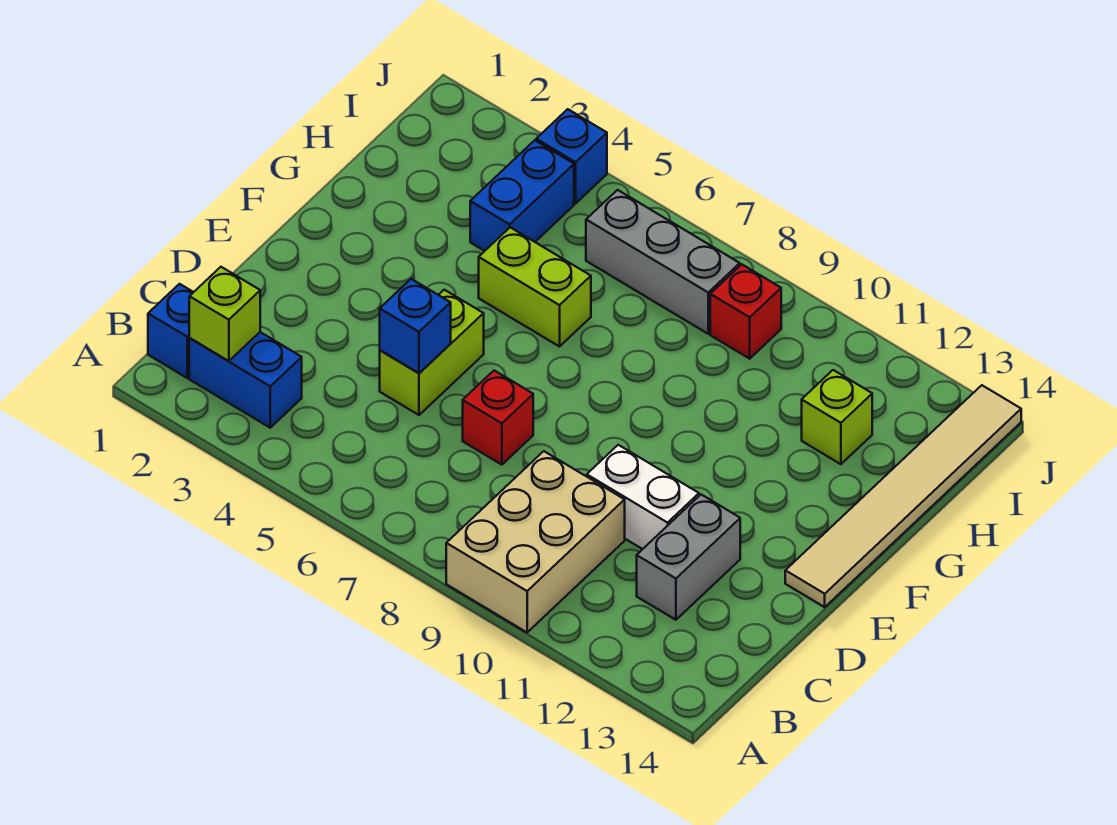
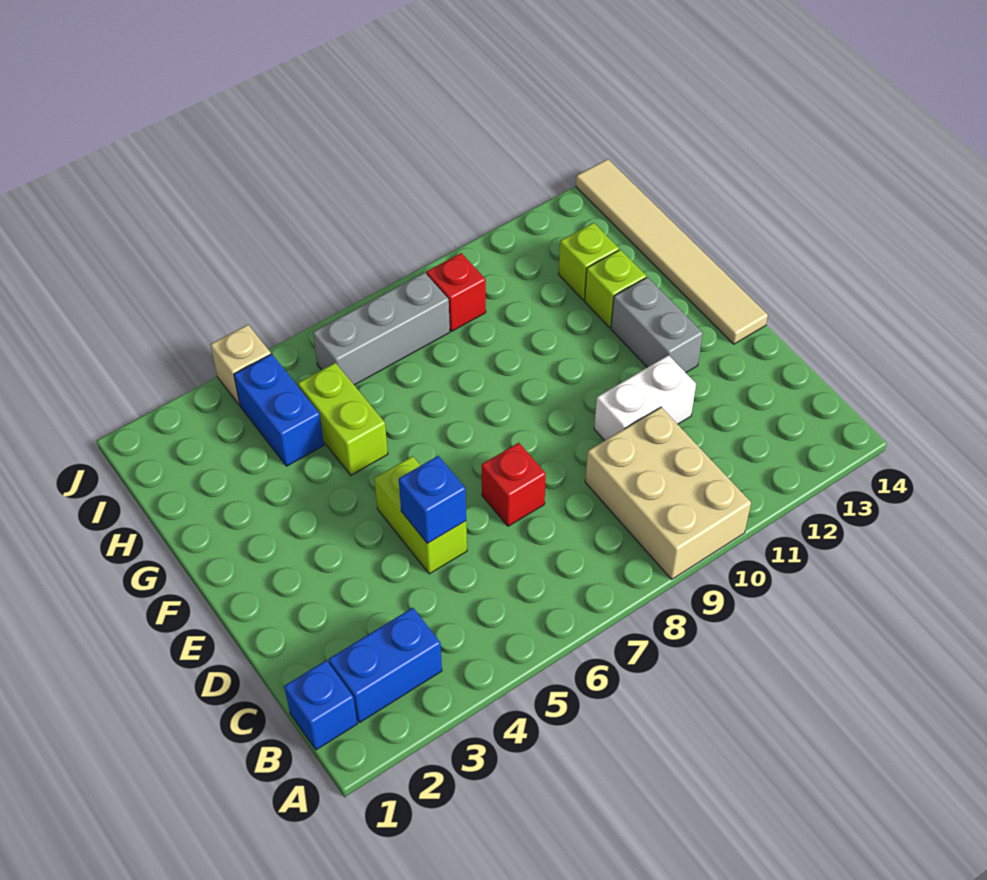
lime brick B2 level 2 -> lime brick G12 level 1
grey brick C12:D12 level 1 -> grey brick E12:F12 level 1
lime brick G5:G6 level 1 -> lime brick G5:H5 level 1
blue brick J4 level 1 -> tan brick J4 level 1

